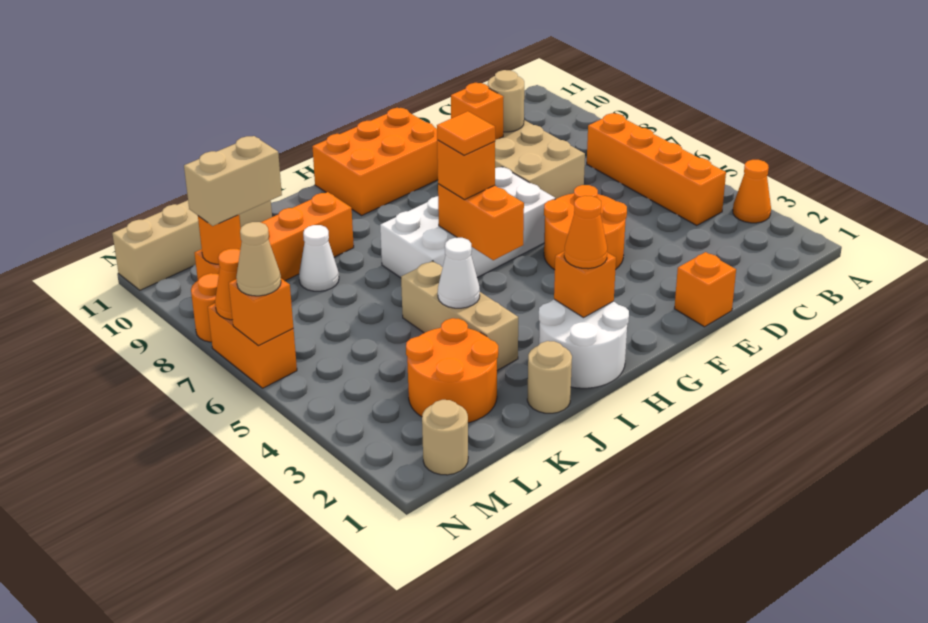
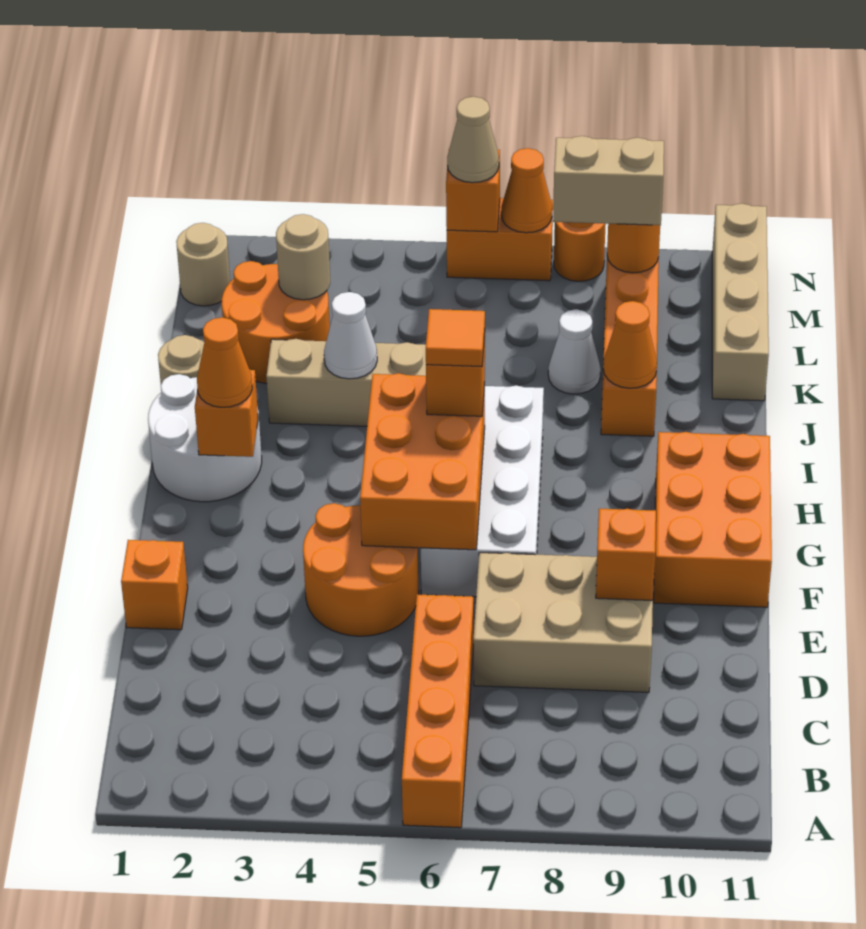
orange cone A3 level 1 -> orange cone J9 level 2
orange brick B4:B7 level 1 -> orange brick A6:D6 level 1
tan round brick D9 level 2 -> tan round brick L3 level 2
orange brick H5:H6 level 2 -> orange brick F5:H6 level 2
tan brick L9:M9 level 3 -> tan brick M8:M9 level 3

